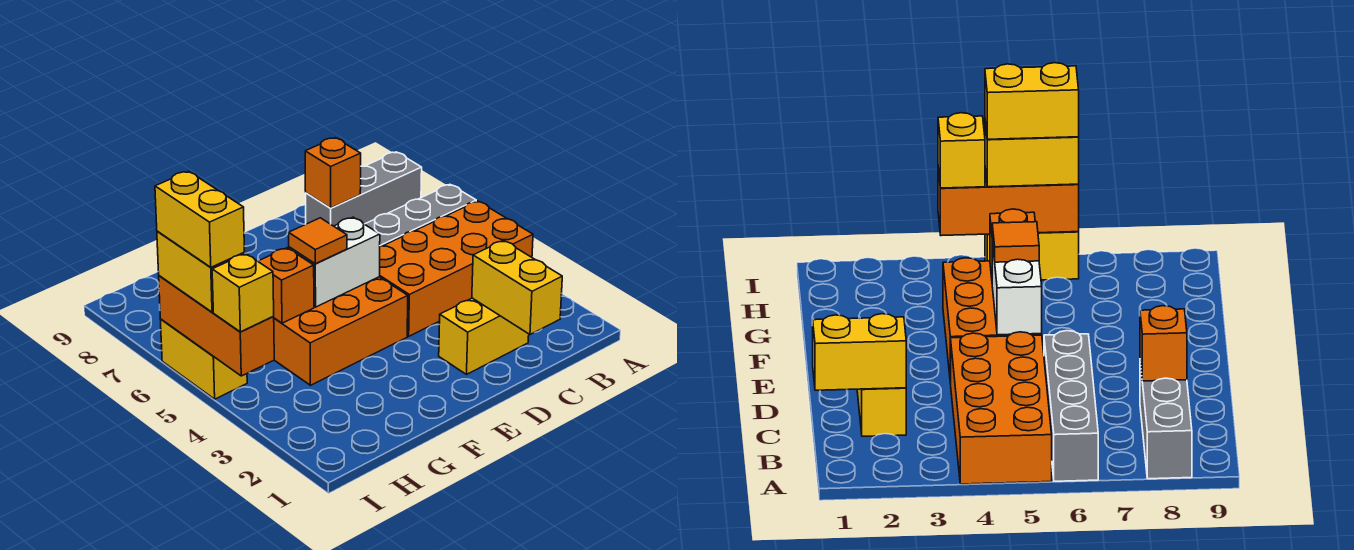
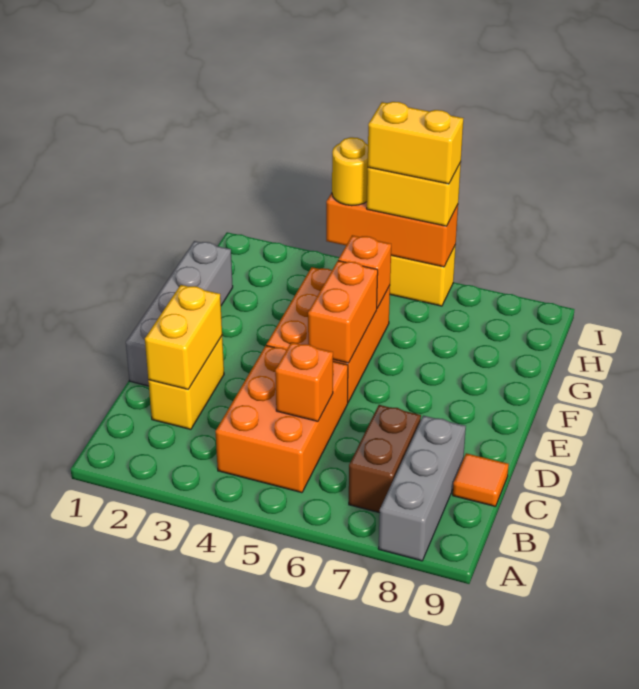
orange brick A4:D5 level 1 -> orange brick B4:D5 level 1
grey brick A6:D6 level 1 -> grey brick D1:G1 level 1
none -> brown brick B7:C7 level 1
yellow brick C1:C2 level 2 -> yellow brick C2:D2 level 2
orange brick C8 level 2 -> orange brick C5 level 2
white brick E5:F5 level 2 -> orange brick E5:F5 level 2
orange tile F5 level 3 -> orange tile C9 level 1
yellow brick I4 level 3 -> yellow round brick I4 level 3

